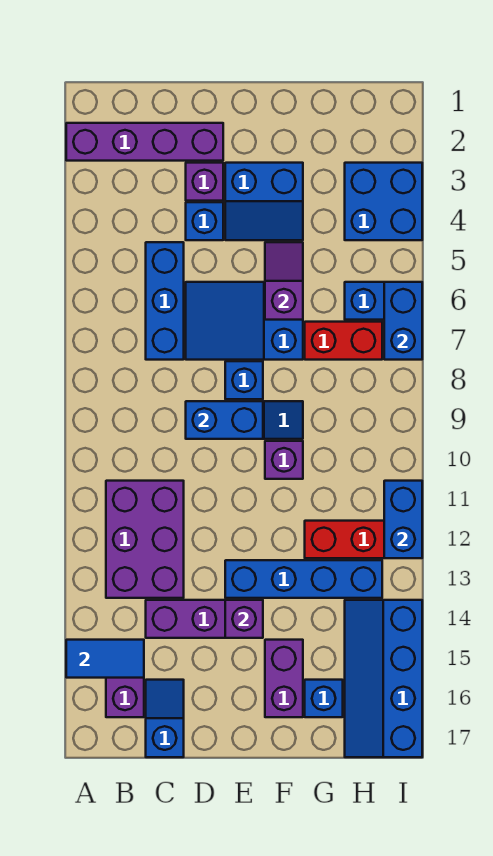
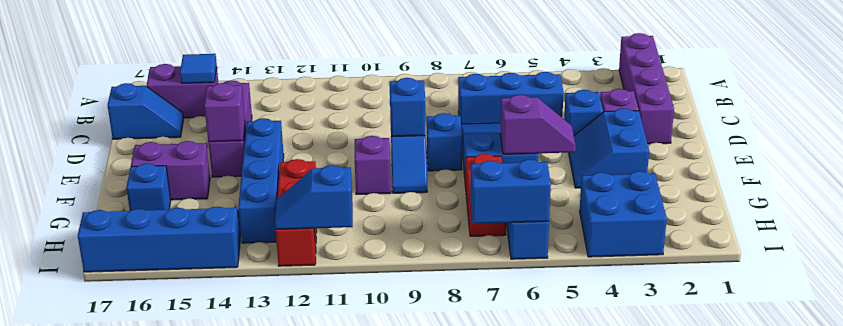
blue tile A15:B15 level 2 -> blue tile B15 level 2
purple brick B11:C13 level 1 -> none
blue brick D9:E9 level 2 -> blue brick E9 level 2
blue brick I11:I12 level 2 -> blue slope I11:I12 level 2 top 11

